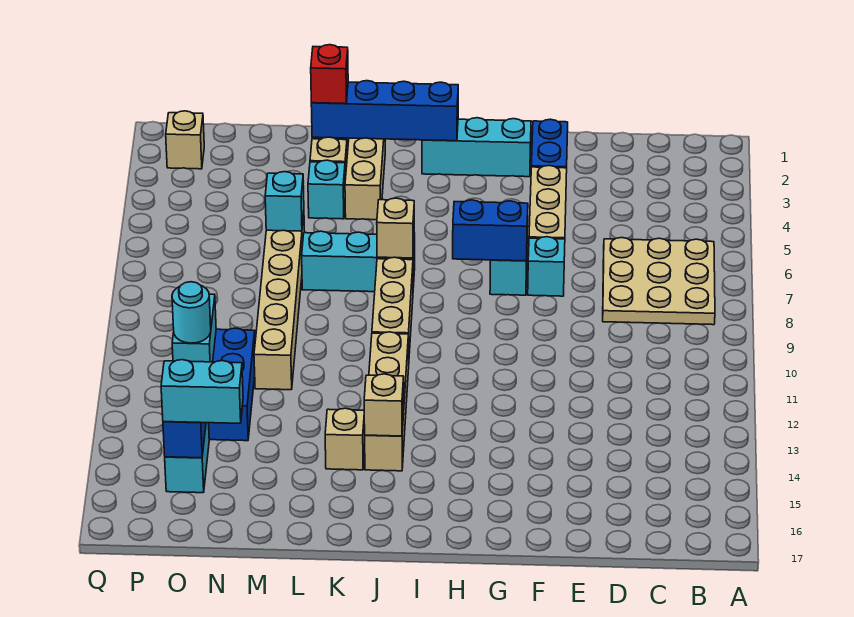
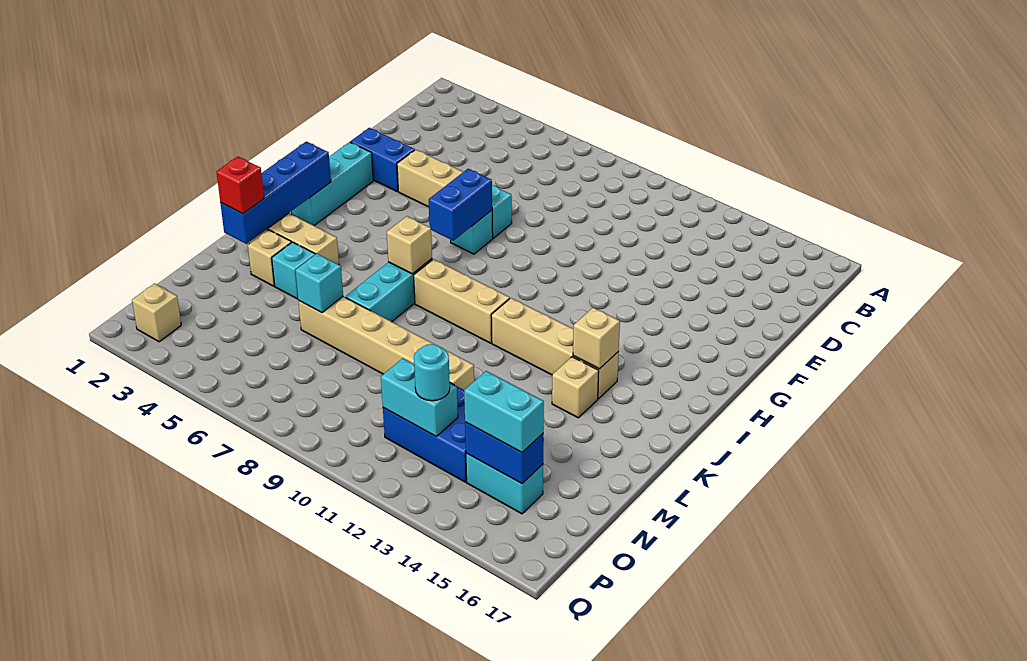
tan plate B6:D8 level 1 -> none
cyan brick N15:O15 level 3 -> cyan brick O14:O15 level 3

